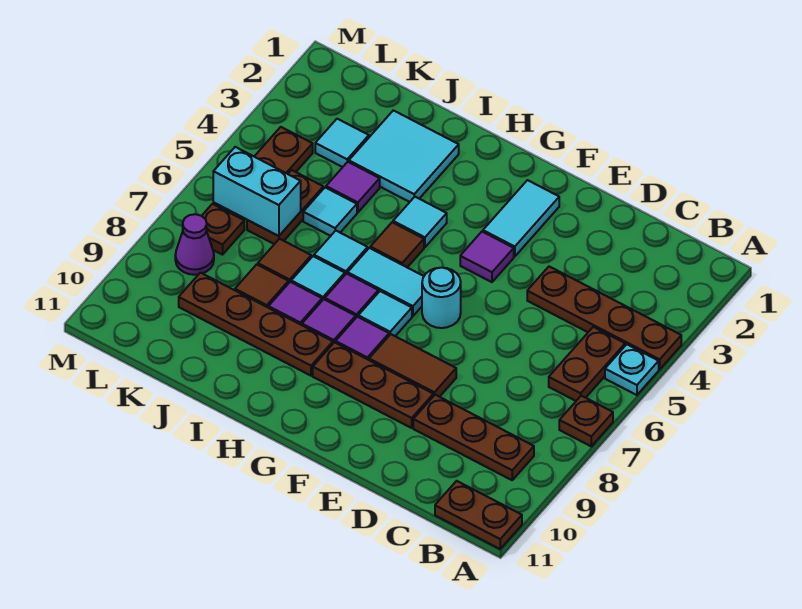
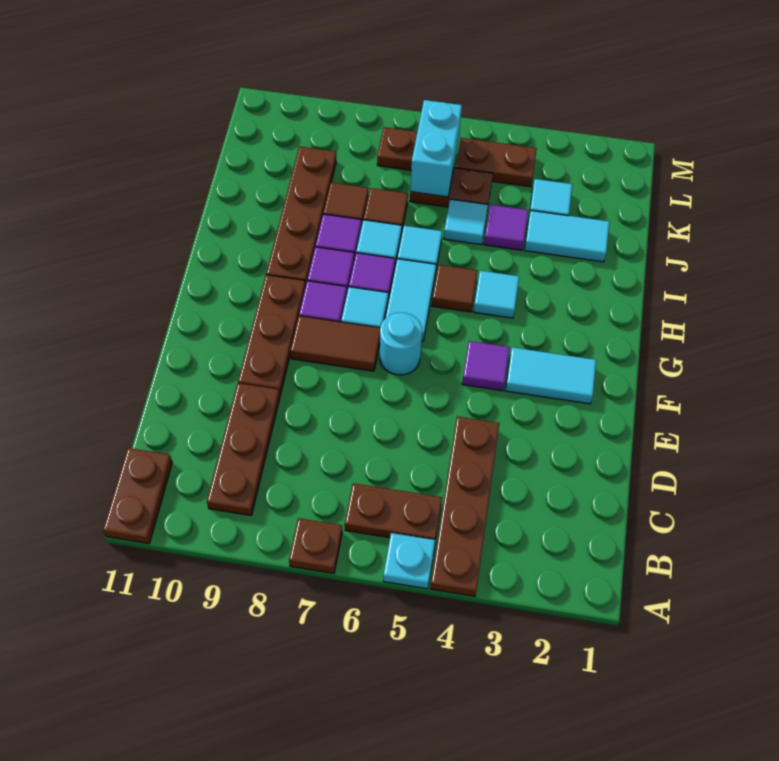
brown tile E8:F8 level 1 -> brown tile F7:F8 level 1
cyan tile I2:J3 level 1 -> cyan tile J2:J3 level 1
purple cone L8 level 1 -> none

